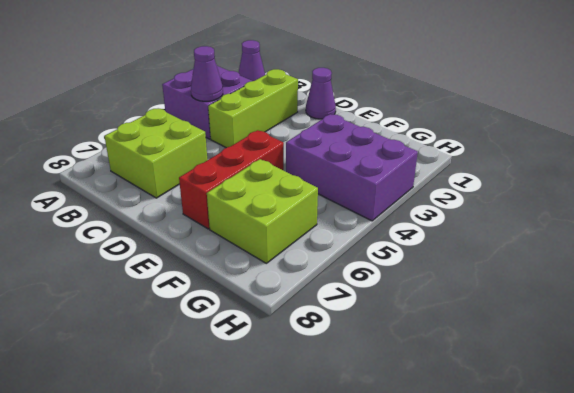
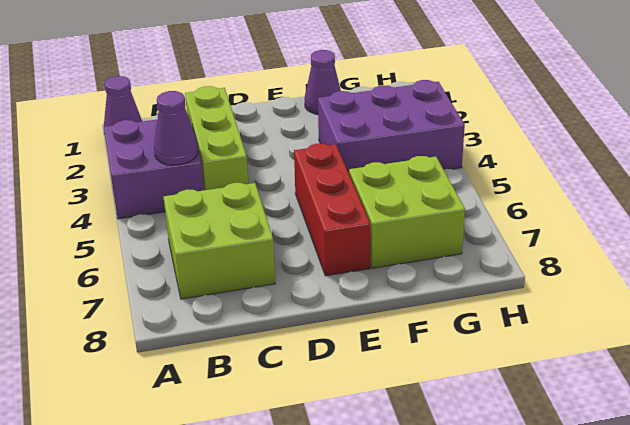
purple cone D1 level 1 -> purple cone F1 level 1

